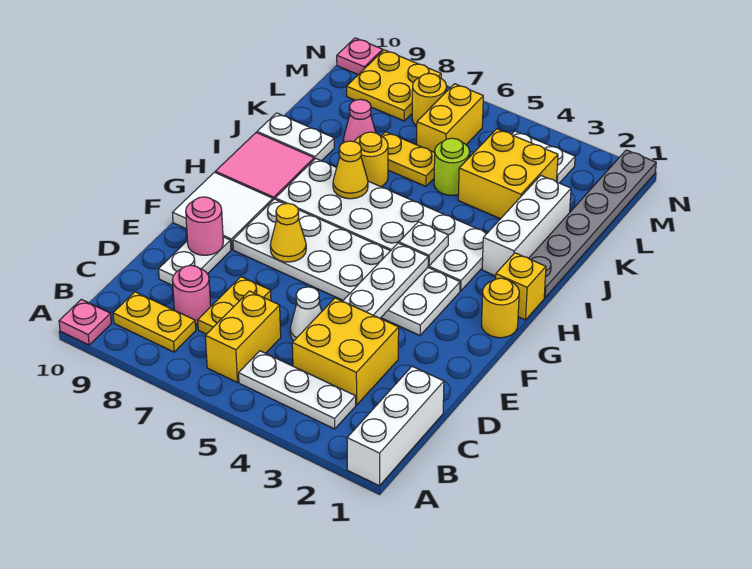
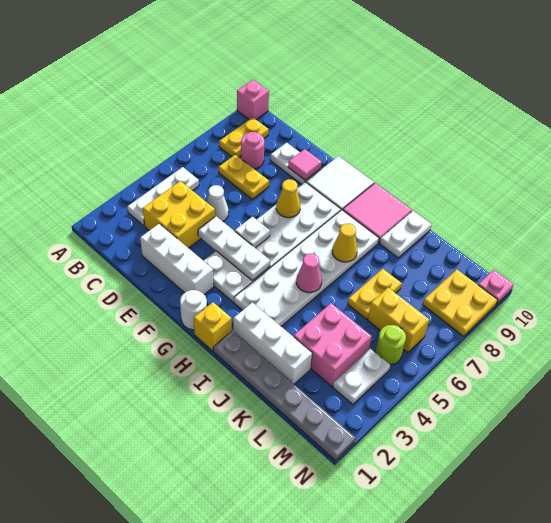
white brick A1:C1 level 1 -> white brick D2:F2 level 1
pink plate A10 level 1 -> pink brick A10 level 1
yellow brick B6:C6 level 1 -> none
pink round brick E9 level 2 -> pink tile E9 level 2
yellow round brick G1 level 1 -> white round brick G1 level 1
white plate H4 level 2 -> white plate F5 level 2
yellow round brick J7 level 1 -> none
yellow brick K3:L4 level 1 -> pink brick K3:L4 level 1
lime round brick K5 level 1 -> lime round brick M5 level 1
pink cone K8 level 1 -> pink cone I5 level 2
yellow round brick M7 level 1 -> none

